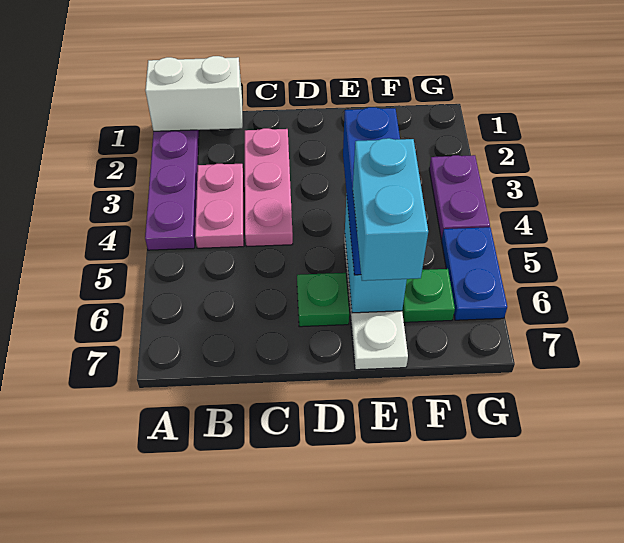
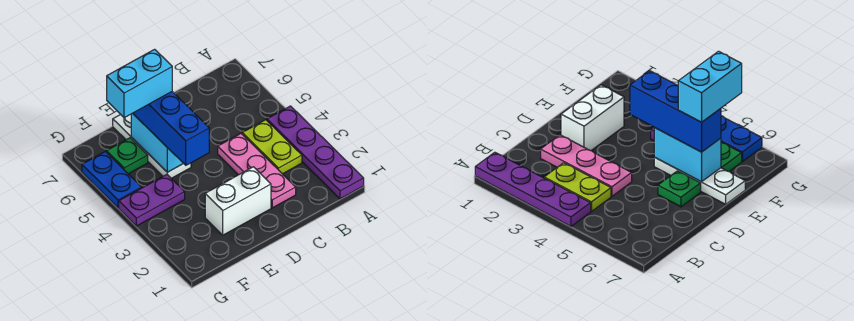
white brick A1:B1 level 2 -> white brick D2:E2 level 1
pink plate B3:B4 level 1 -> lime plate B3:B4 level 1
cyan brick E6:E7 level 4 -> cyan brick E6:F6 level 4
purple plate G3:G4 level 1 -> purple plate F4:G4 level 1

